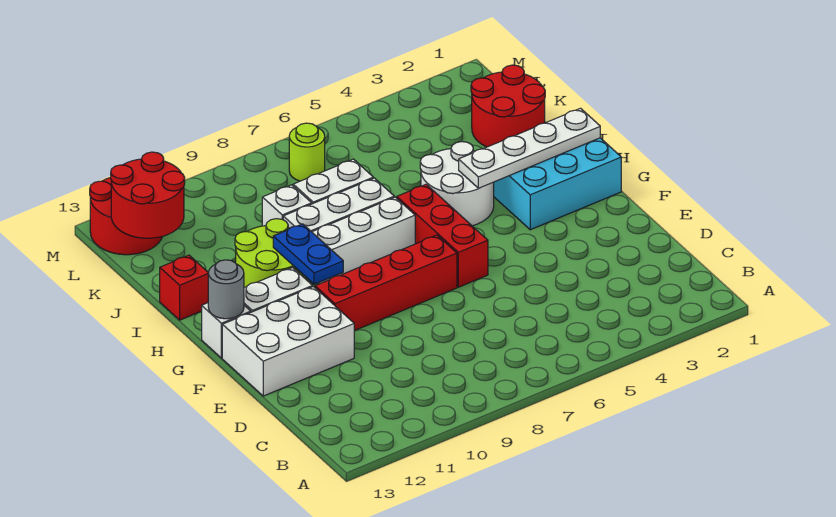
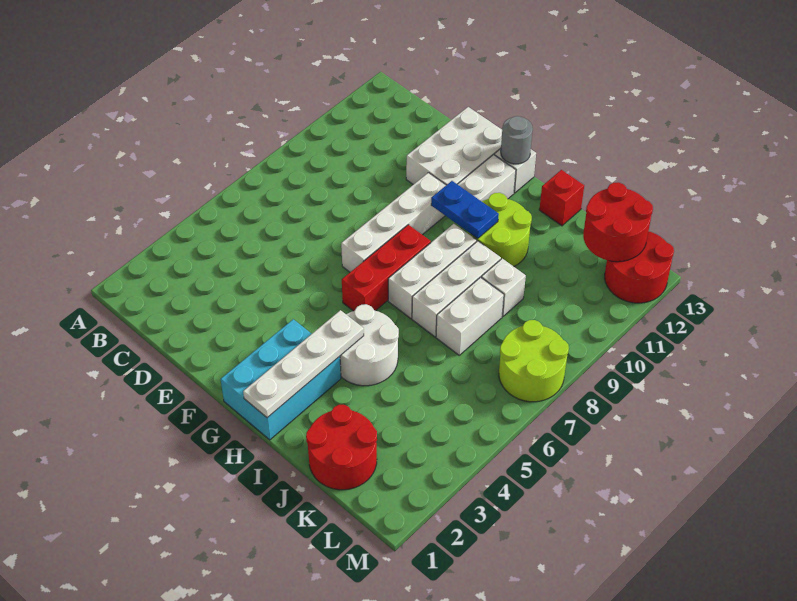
red brick F6:H6 level 1 -> red brick G6:G8 level 1
red brick F7:F10 level 1 -> white brick F7:F10 level 1
lime round brick L7 level 1 -> lime round brick L7:M8 level 1

